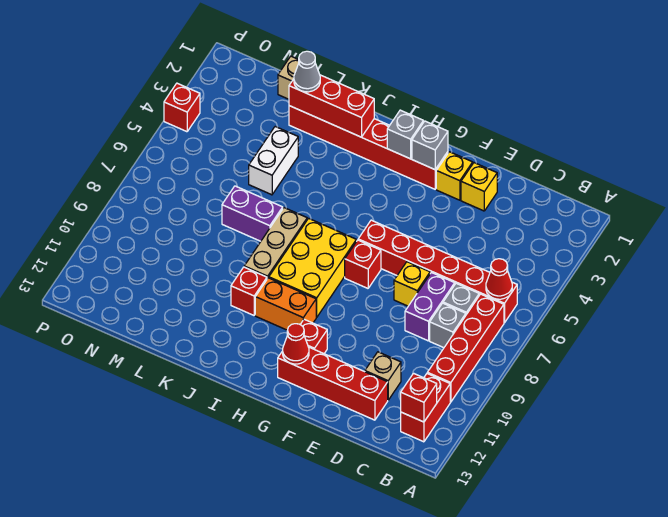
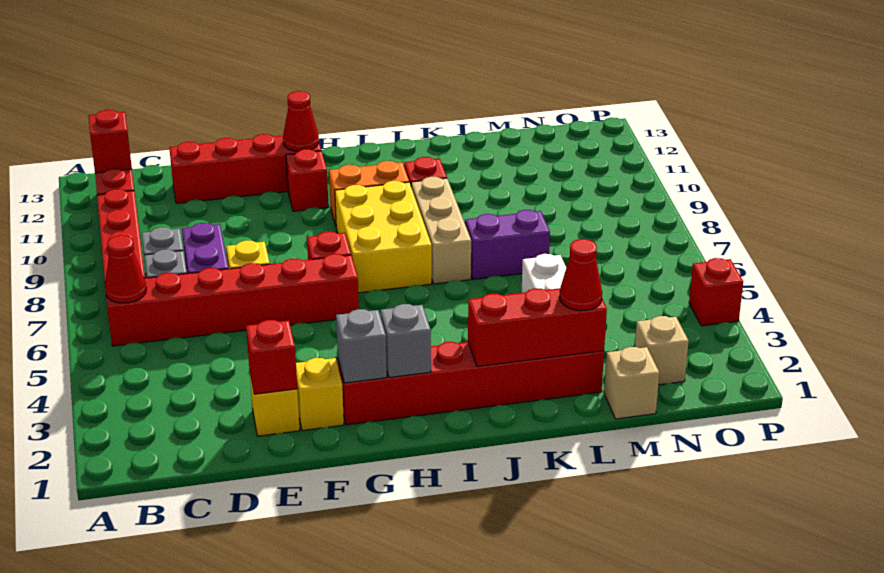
tan brick D11 level 1 -> tan brick N2 level 1
none -> red brick E2 level 2
grey cone L2 level 3 -> red cone L2 level 3

